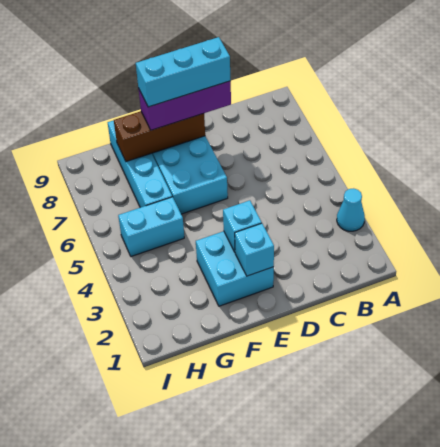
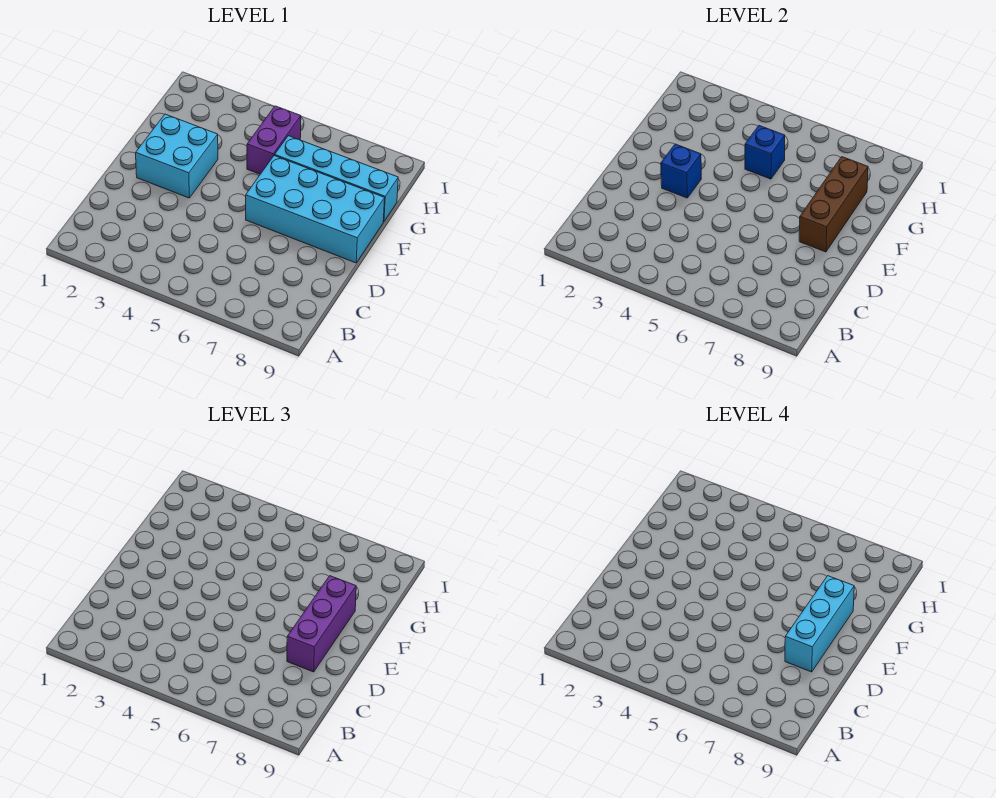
cyan cone A3 level 1 -> none
cyan brick E2 level 2 -> none
cyan brick E3 level 2 -> blue brick E3 level 2
cyan brick G5:H5 level 1 -> purple brick G5:H5 level 1
none -> blue brick G5 level 2

